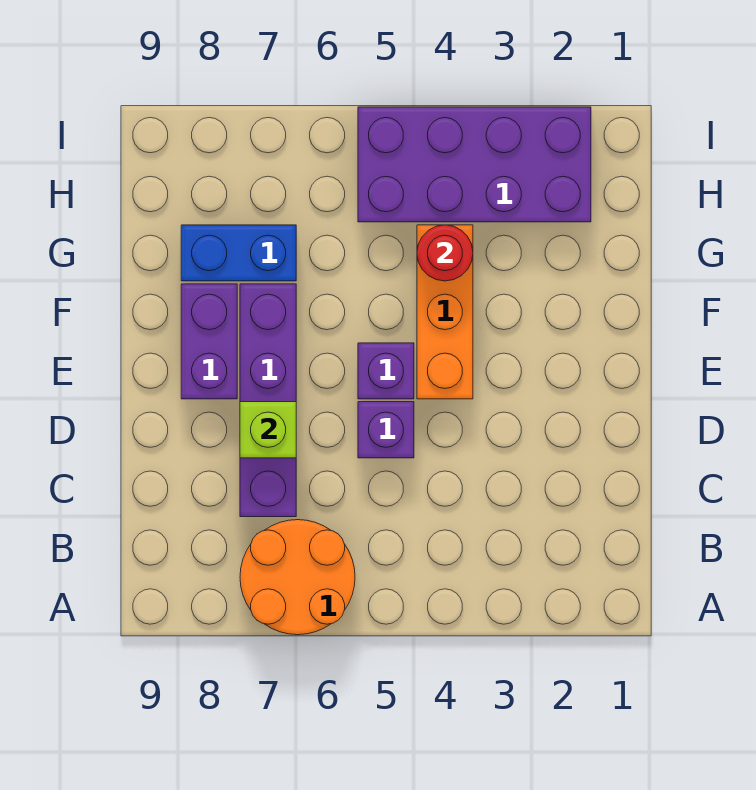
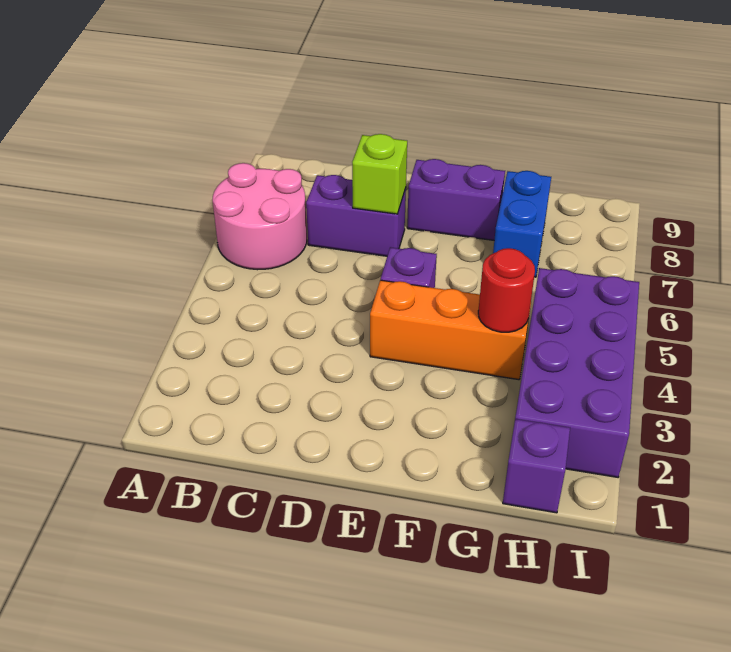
orange round brick A6:B7 level 1 -> pink round brick A6:B7 level 1
purple brick C7:F7 level 1 -> purple brick C7:D7 level 1
purple brick D5 level 1 -> purple brick H1 level 1

